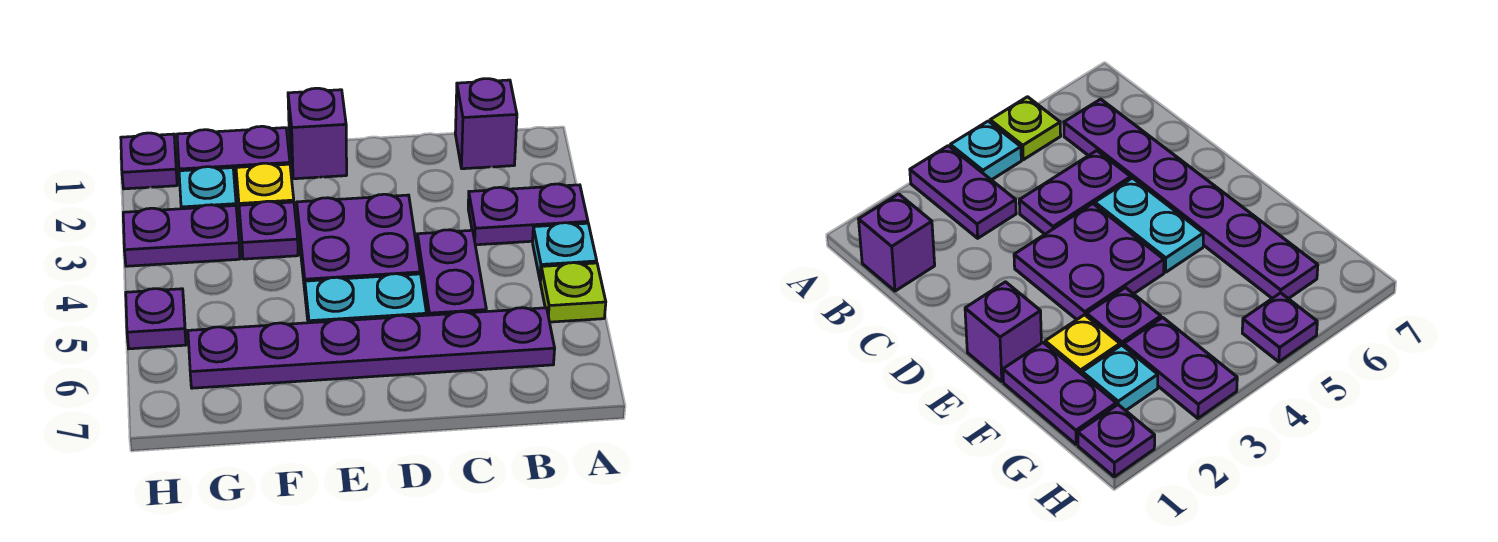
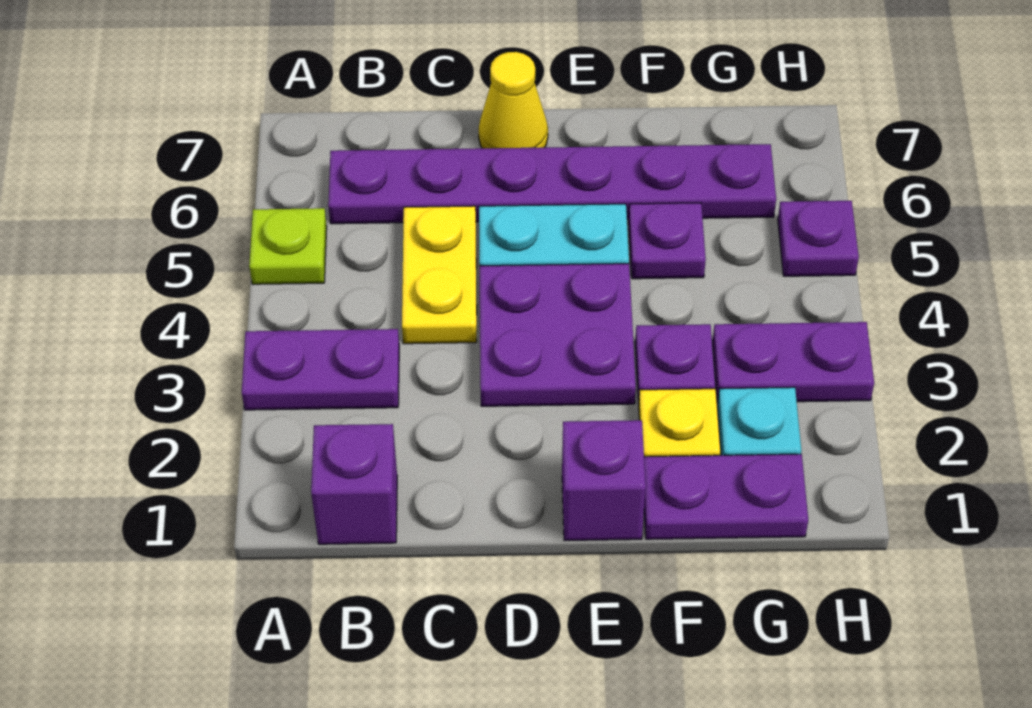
cyan plate A4 level 1 -> none
purple plate C4:C5 level 1 -> yellow plate C4:C5 level 1
none -> yellow cone D7 level 1
purple plate H1 level 1 -> purple plate F5 level 1

